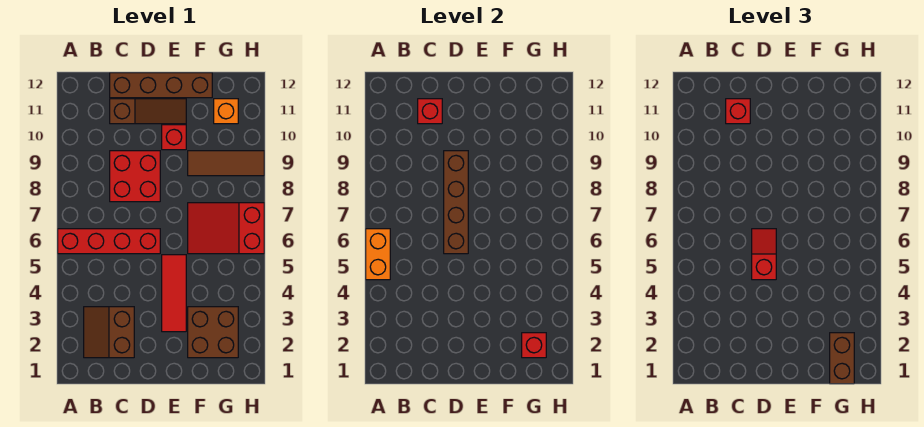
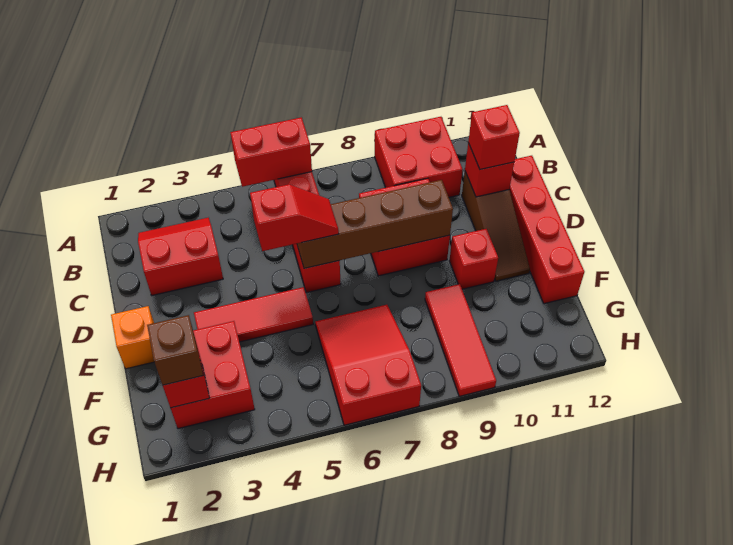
orange brick A5:A6 level 2 -> red brick A5:A6 level 2
none -> red brick A9:B10 level 1
brown slope B2:C3 level 1 top C -> red slope B2:C3 level 1 top C
brown brick C12:F12 level 1 -> red brick C12:F12 level 1
brown brick F2:G3 level 1 -> red brick F2:G3 level 1
brown tile F9:H9 level 1 -> red tile F9:H9 level 1
brown brick G1:G2 level 3 -> brown brick G2 level 3
orange brick G11 level 1 -> orange brick E1 level 1

